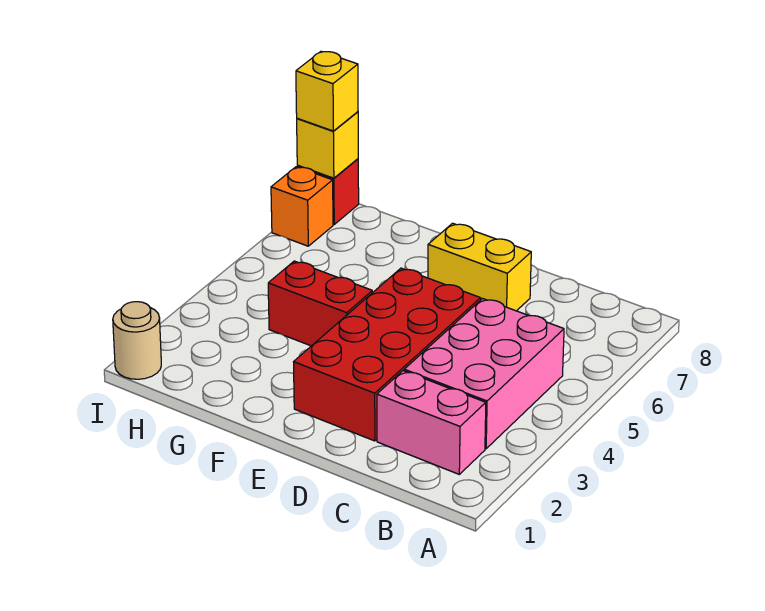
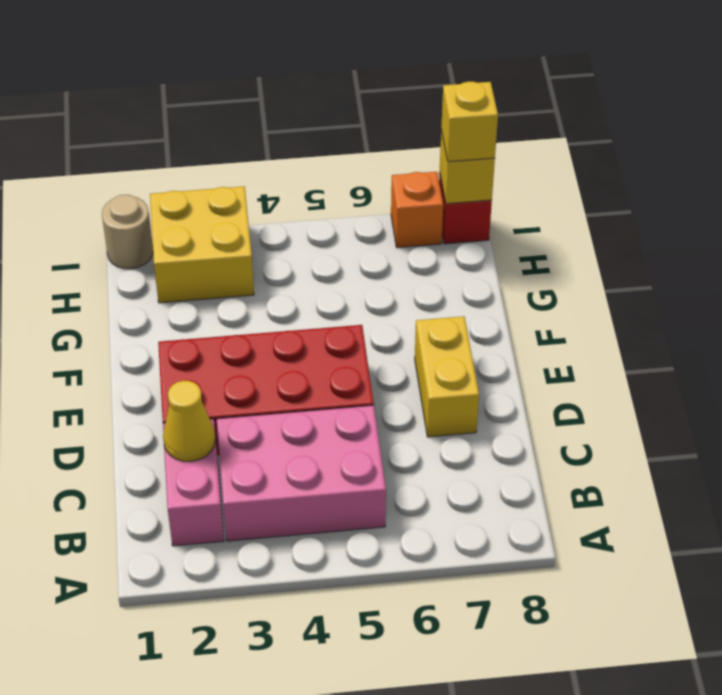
none -> yellow cone C2 level 2
red brick F4:G4 level 1 -> none
none -> yellow brick H2:I3 level 1

